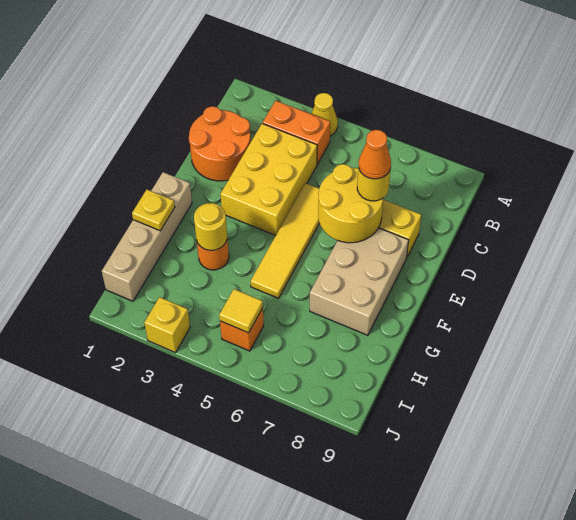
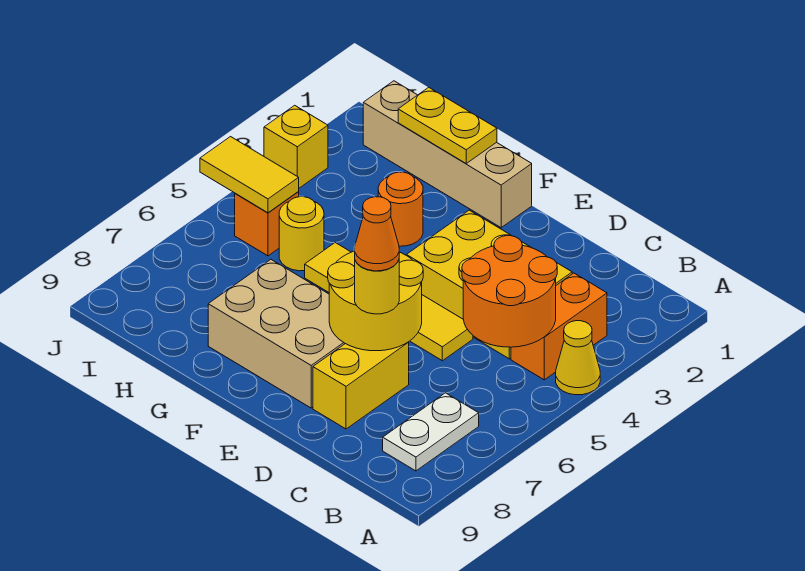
none -> white plate B7:B8 level 1
orange round brick C1:D2 level 1 -> orange round brick B4:C5 level 2
yellow plate G1 level 2 -> yellow plate G1:H1 level 2
yellow round brick G3 level 2 -> yellow round brick H5 level 1
yellow tile I5 level 2 -> yellow tile I5:J5 level 2

